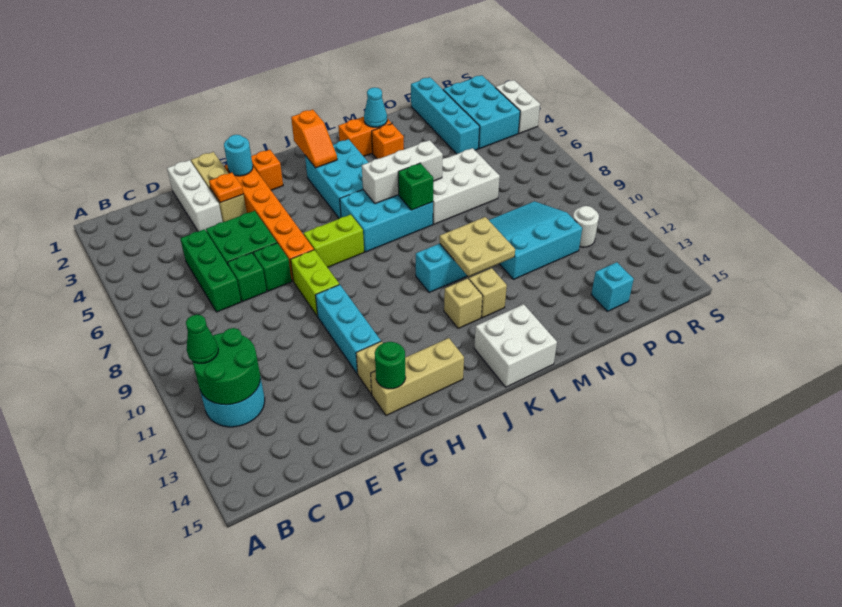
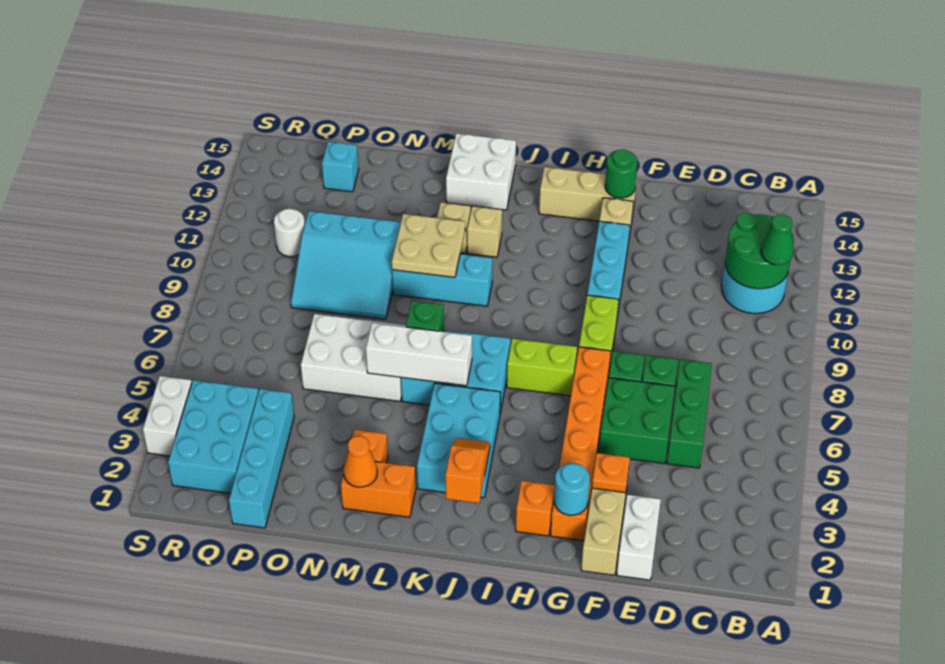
white brick E1:E3 level 1 -> white brick E1:E2 level 1
cyan cone M2 level 2 -> orange cone M2 level 2

